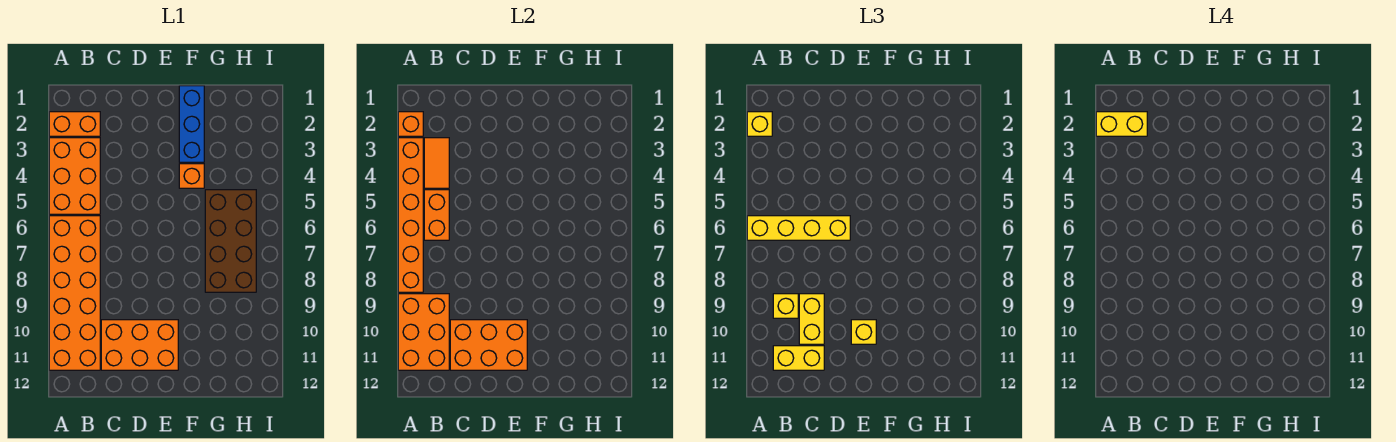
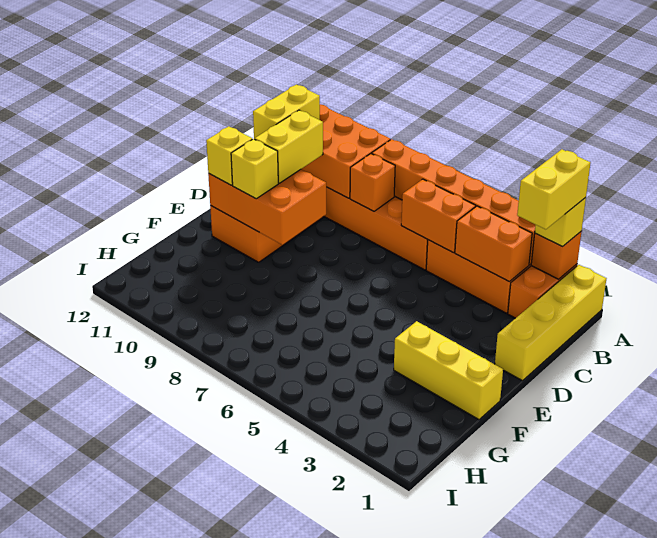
yellow brick A6:D6 level 3 -> yellow brick A1:D1 level 1
orange tile B3:B4 level 2 -> orange brick B3:B4 level 2
yellow brick B9 level 3 -> yellow brick E11 level 3
yellow brick C9:C10 level 3 -> yellow brick C10:D10 level 3
orange brick C10:E11 level 2 -> orange brick D9:E11 level 2
blue brick F1:F3 level 1 -> yellow brick F1:F3 level 1
orange brick F4 level 1 -> orange brick B8 level 2
brown brick G5:H8 level 1 -> none

